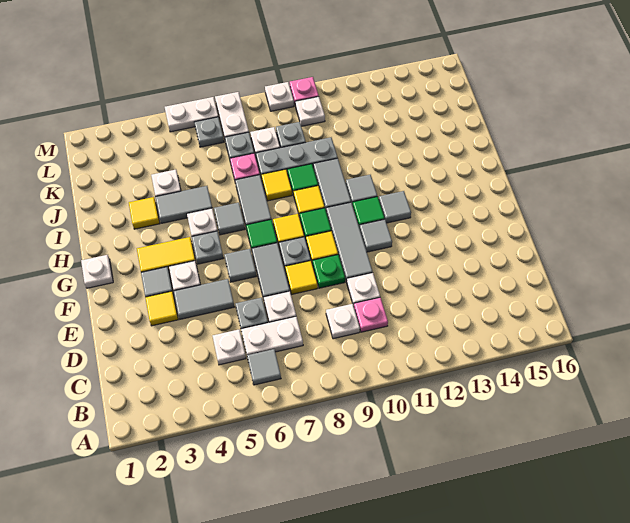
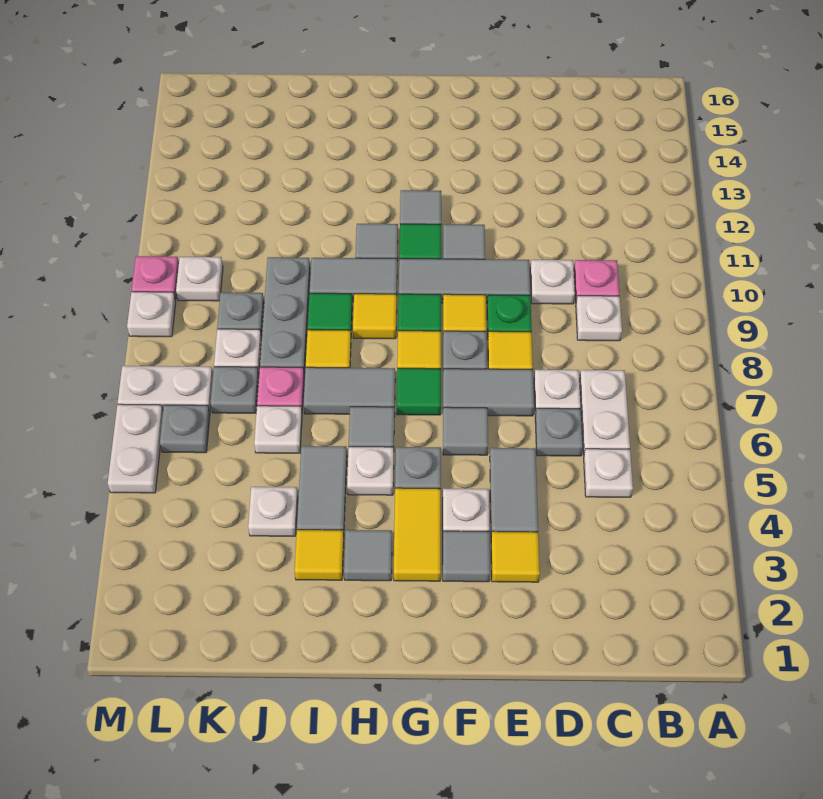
grey tile B6 level 1 -> grey tile H3 level 1
white plate G1 level 1 -> white plate J6 level 1

